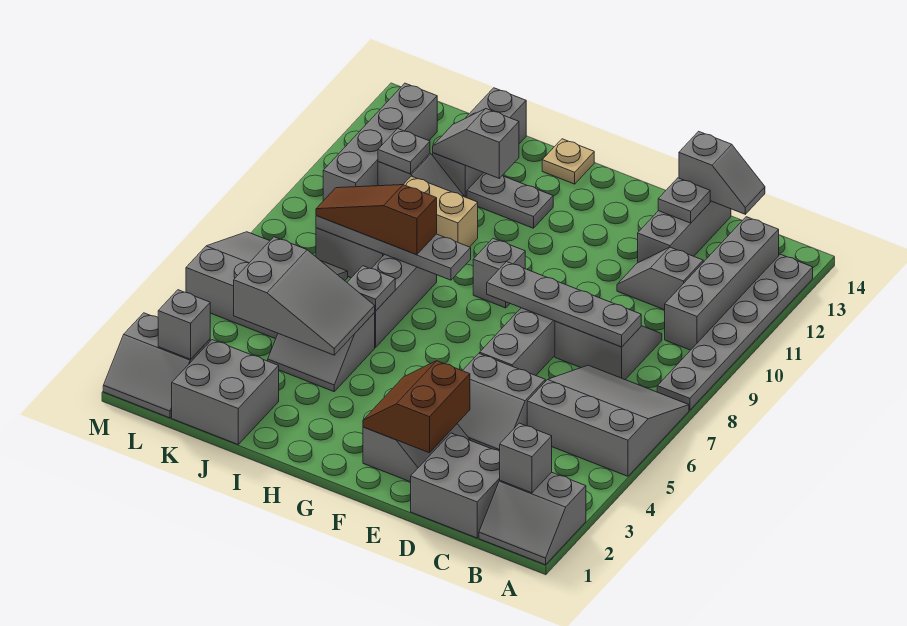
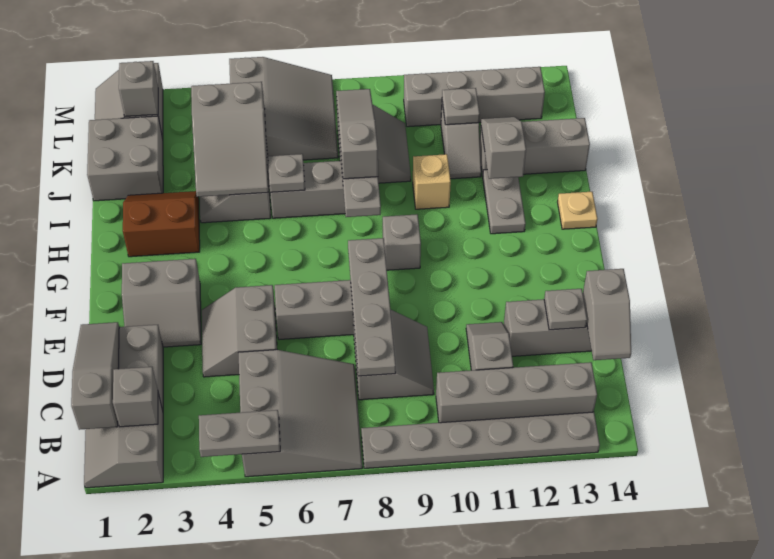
none -> grey plate A4:A5 level 2
none -> grey slope B1:D1 level 2 top B
brown slope E2:F3 level 2 top E -> brown slope H2:I3 level 1 top H
brown slope I8:K8 level 3 top I -> grey slope I8:K8 level 3 top I
tan brick I10:J10 level 1 -> tan brick I10 level 1

